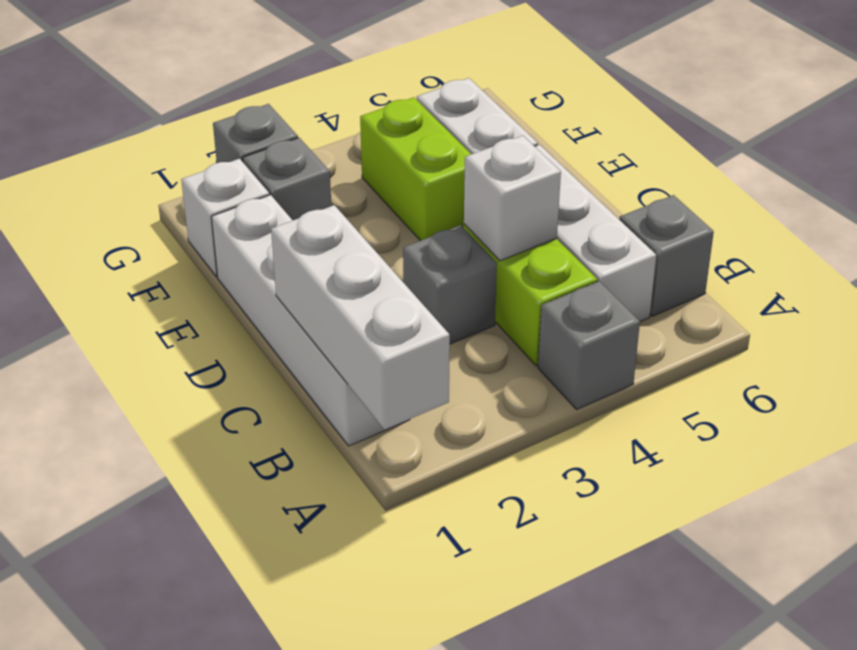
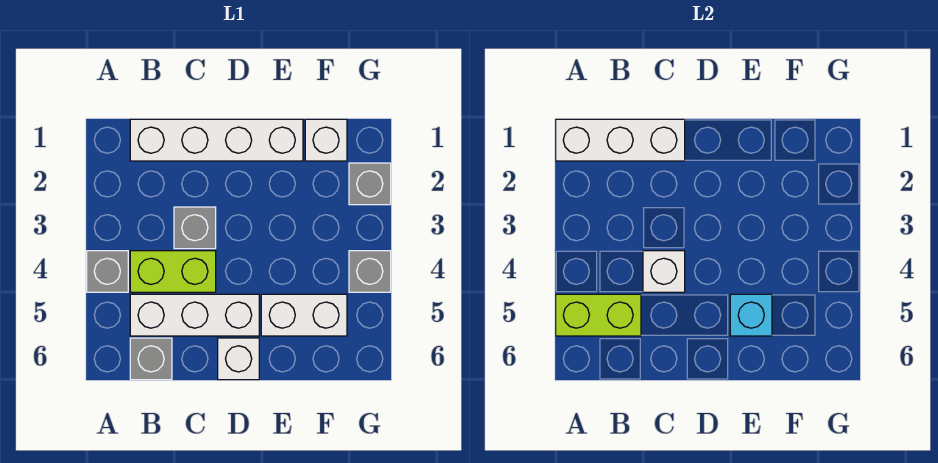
none -> white brick D6 level 1
lime brick E4:F4 level 1 -> lime brick A5:B5 level 2
none -> cyan brick E5 level 2
grey brick F2 level 1 -> grey brick G4 level 1

